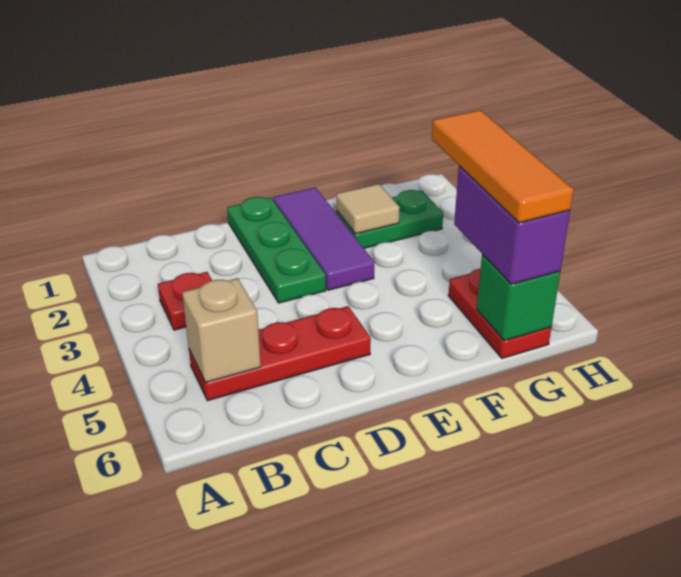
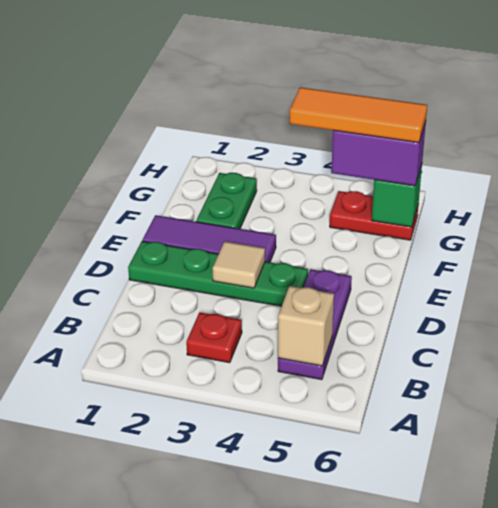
red plate B5:D5 level 1 -> purple plate B5:D5 level 1
green plate D1:D3 level 1 -> green plate D1:D4 level 1
tan tile F2 level 2 -> tan tile D3 level 2

